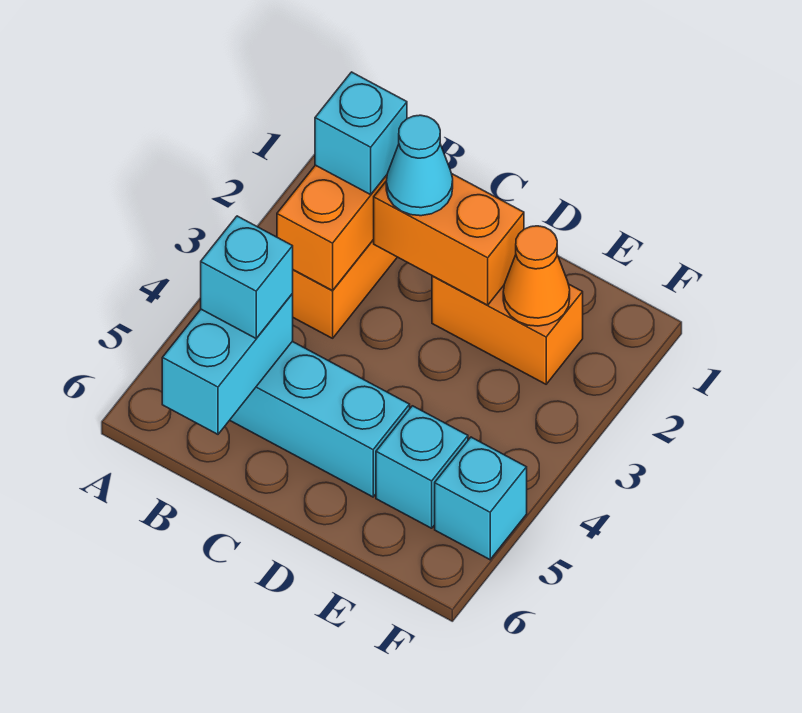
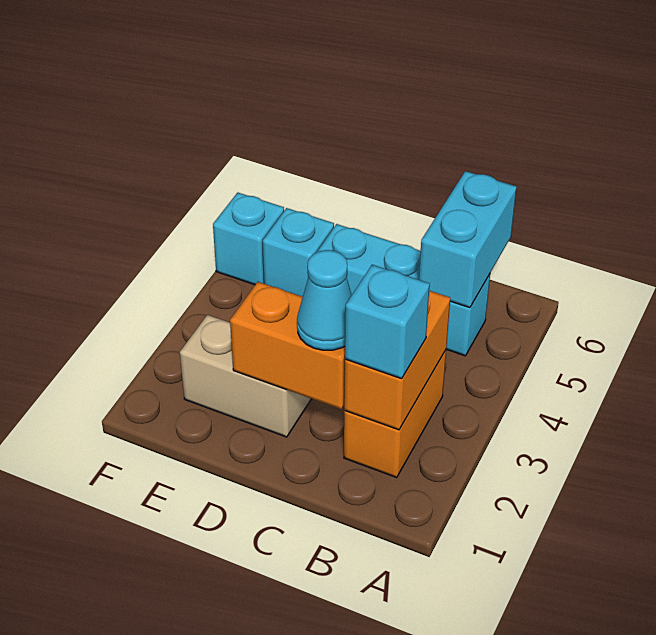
cyan brick B5 level 3 -> none
orange brick D2:E2 level 1 -> tan brick D2:E2 level 1
orange cone E2 level 2 -> none

